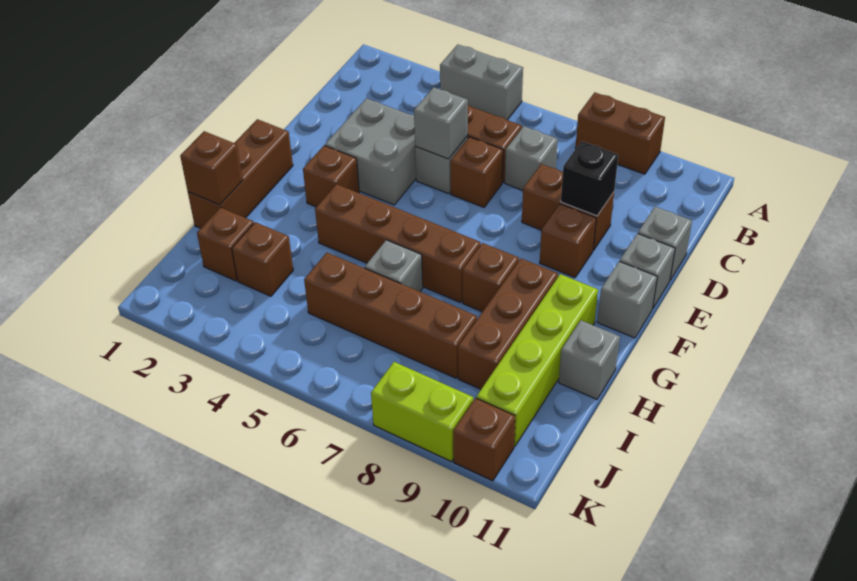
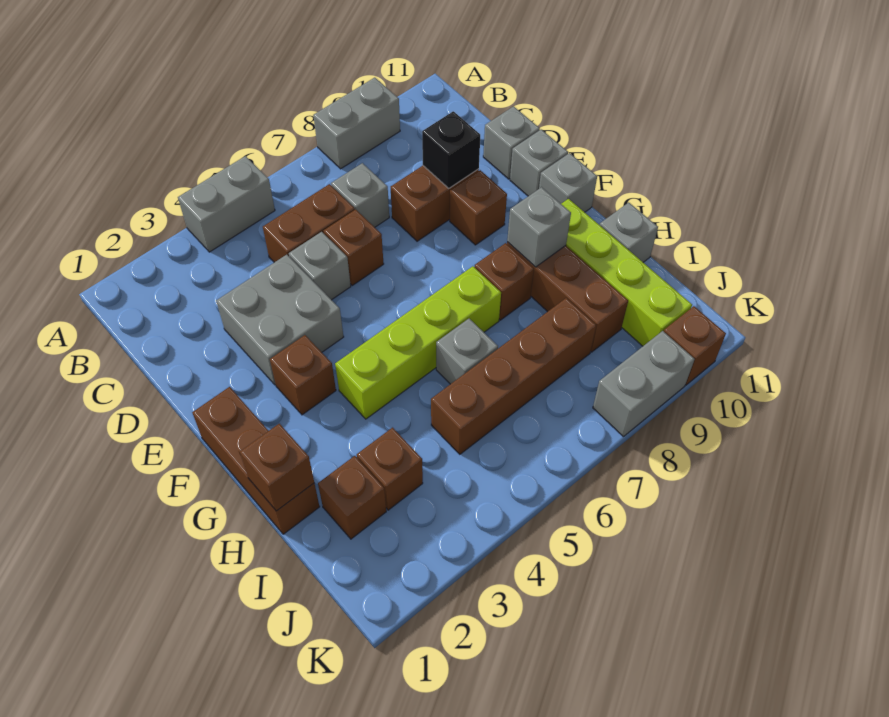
brown brick A8:A9 level 1 -> grey brick A8:A9 level 1
grey brick D5 level 2 -> grey brick G9 level 2
brown brick G4:G7 level 1 -> lime brick G4:G7 level 1
lime brick K8:K9 level 1 -> grey brick K8:K9 level 1

